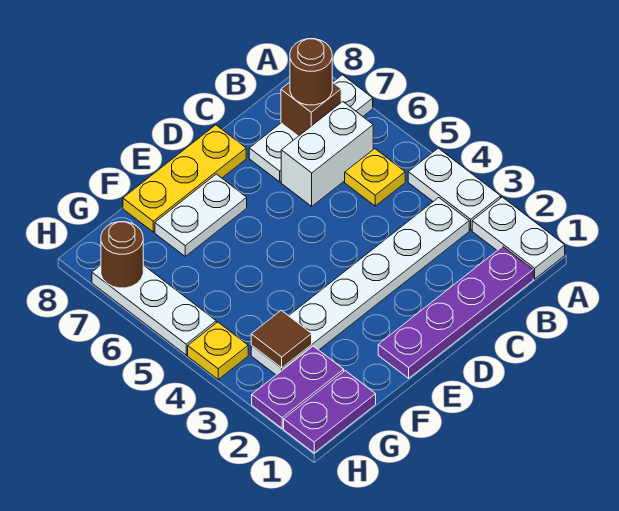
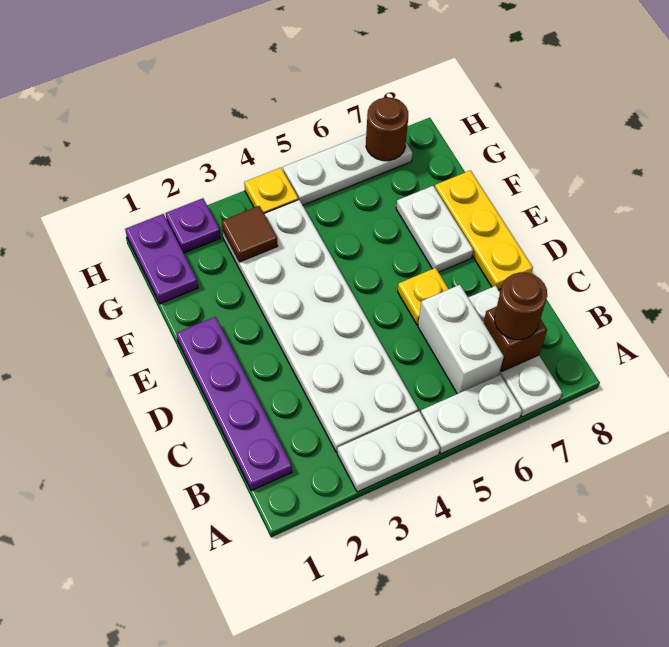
white plate A1:A2 level 1 -> white plate A5:A6 level 1
white plate B3:G3 level 1 -> white plate B3:G4 level 1
yellow plate B5 level 1 -> yellow plate D6 level 1
purple plate G2:H2 level 1 -> purple plate H2 level 1

